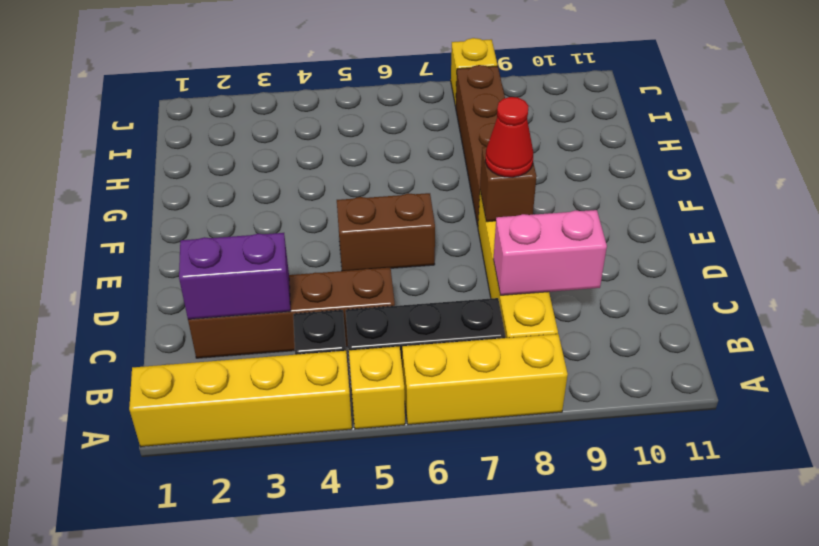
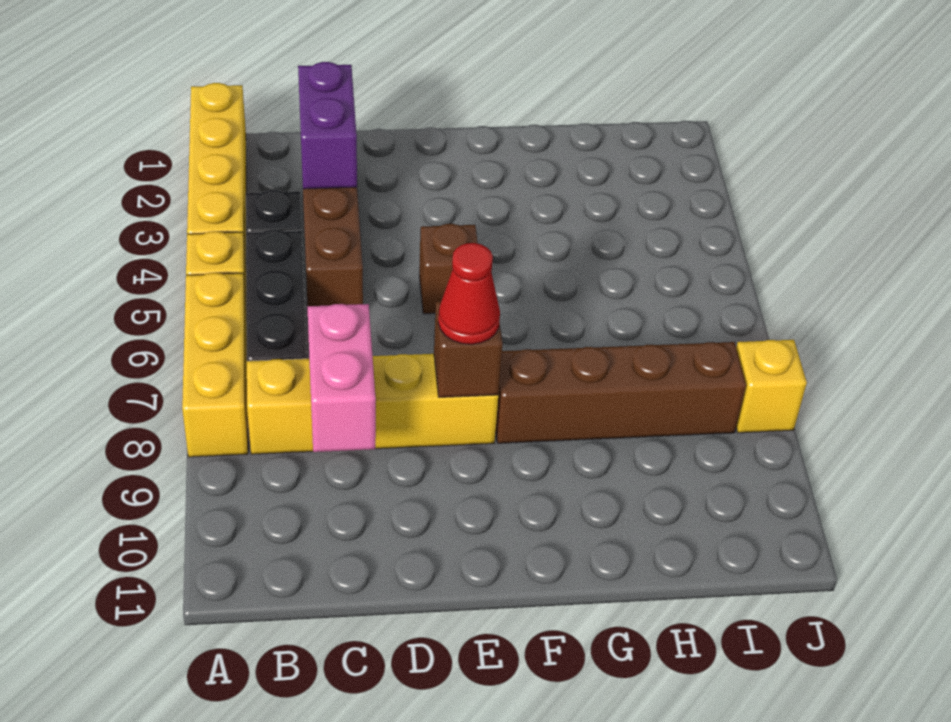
brown brick E5:E6 level 1 -> brown brick E5 level 1

